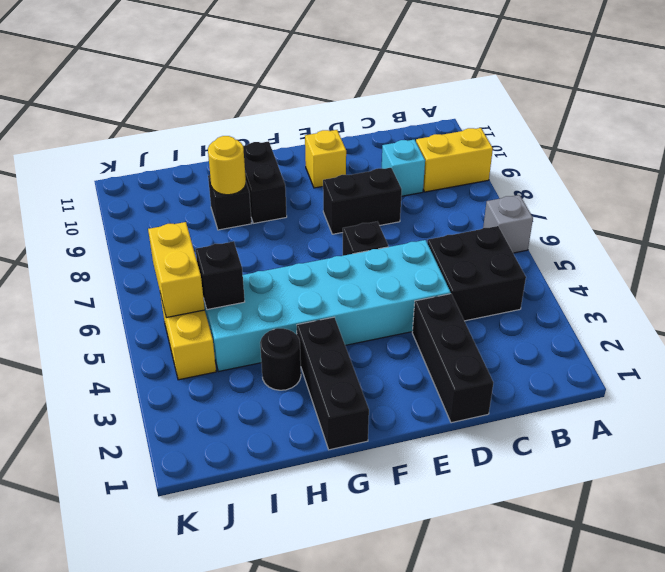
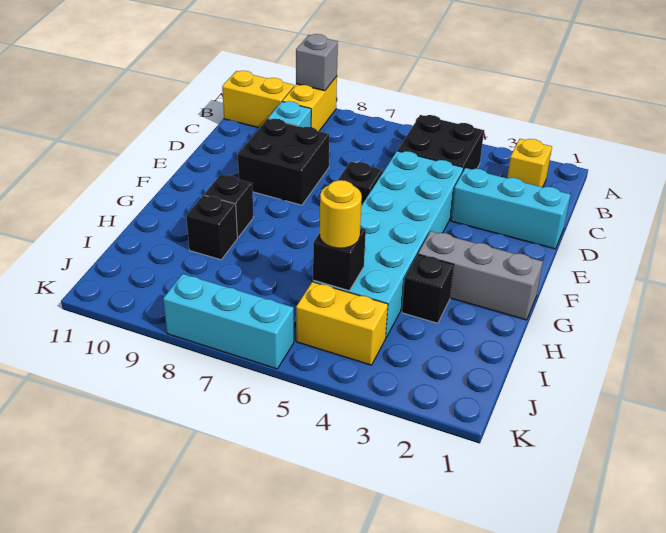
grey brick A6 level 1 -> grey brick A9 level 2
black brick D1:D3 level 1 -> cyan brick D1:D3 level 1
black brick D8:E8 level 1 -> black brick D8:E9 level 1
yellow brick E10 level 1 -> yellow brick B2 level 1
black brick G1:G3 level 1 -> grey brick G1:G3 level 1
black brick G9:G10 level 1 -> black brick G9 level 1
black round brick H3 level 1 -> black brick H3 level 1
yellow round brick H9 level 2 -> yellow round brick I5 level 3
yellow brick J5:J6 level 2 -> yellow brick B10:B11 level 1
none -> cyan brick K6:K8 level 1

